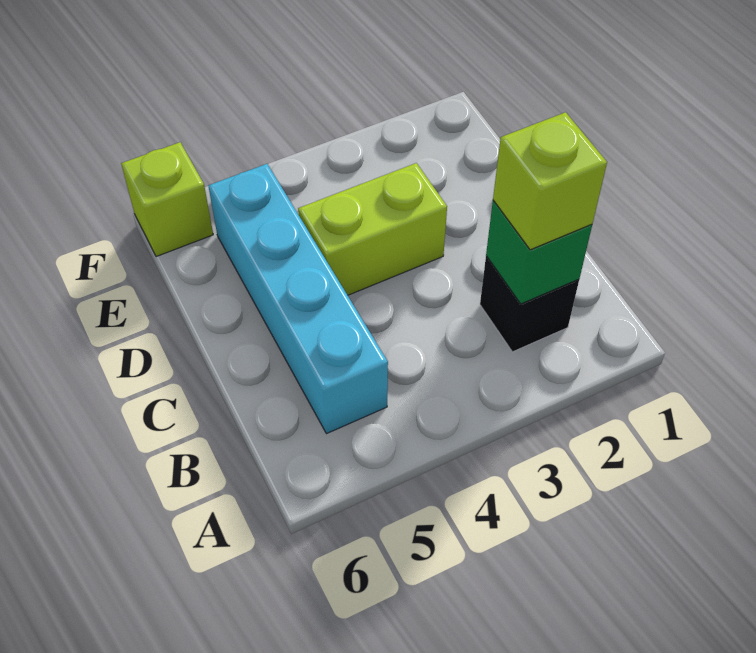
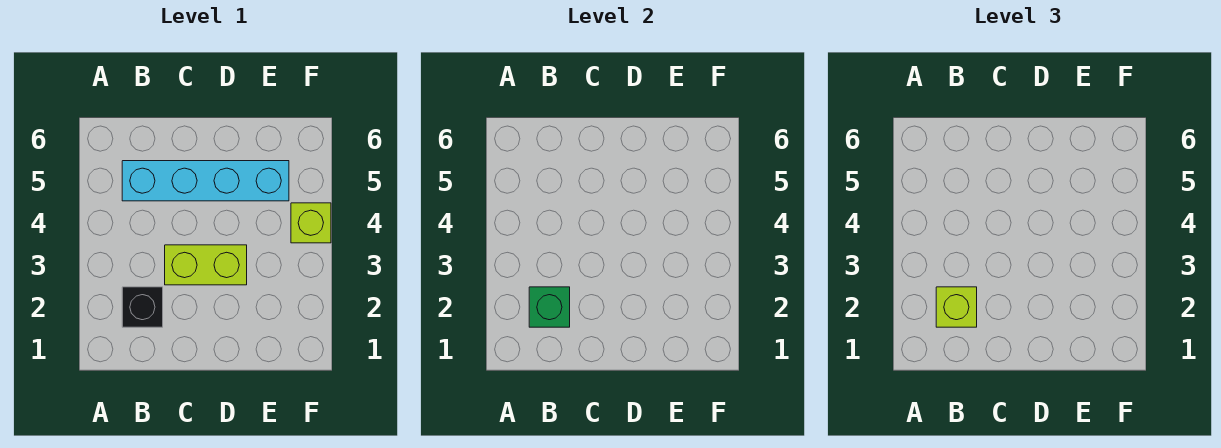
lime brick D3:D4 level 1 -> lime brick C3:D3 level 1
lime brick F6 level 1 -> lime brick F4 level 1

